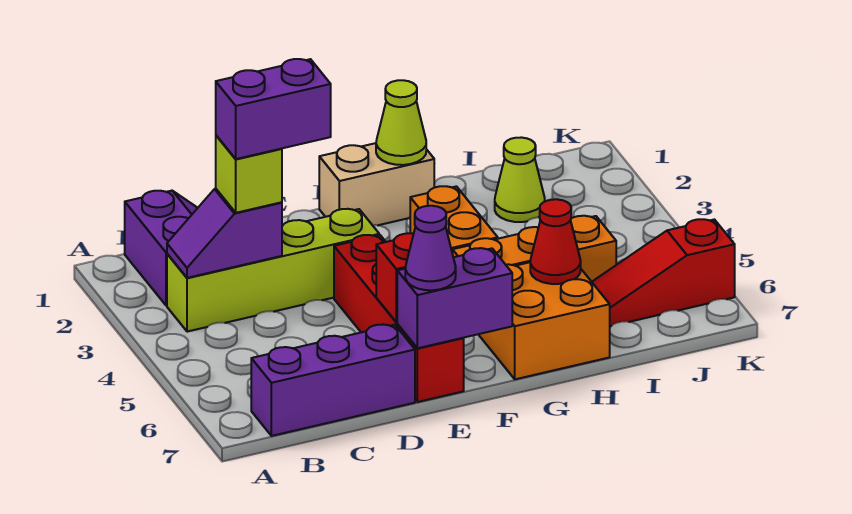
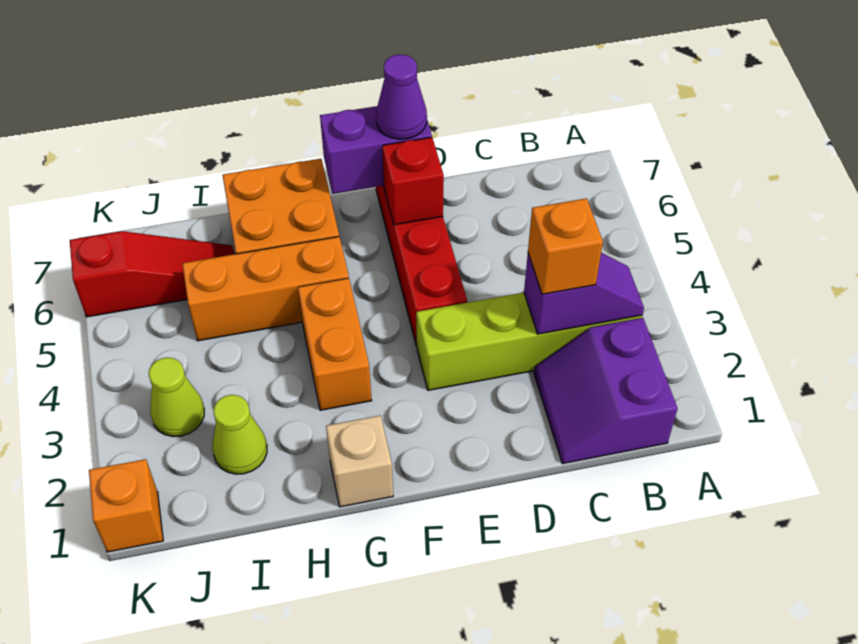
purple brick B7:D7 level 1 -> none
lime brick C3 level 3 -> orange brick C3 level 3
purple brick C3:D3 level 4 -> none
tan brick F1:G1 level 1 -> tan brick G1 level 1
lime cone G1 level 2 -> lime cone J3 level 1
red cone H6 level 2 -> none
none -> orange brick K1 level 1

